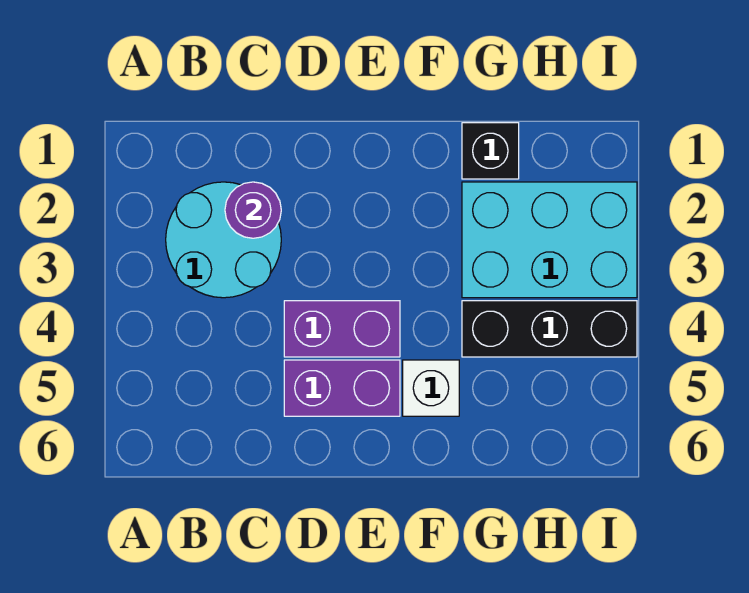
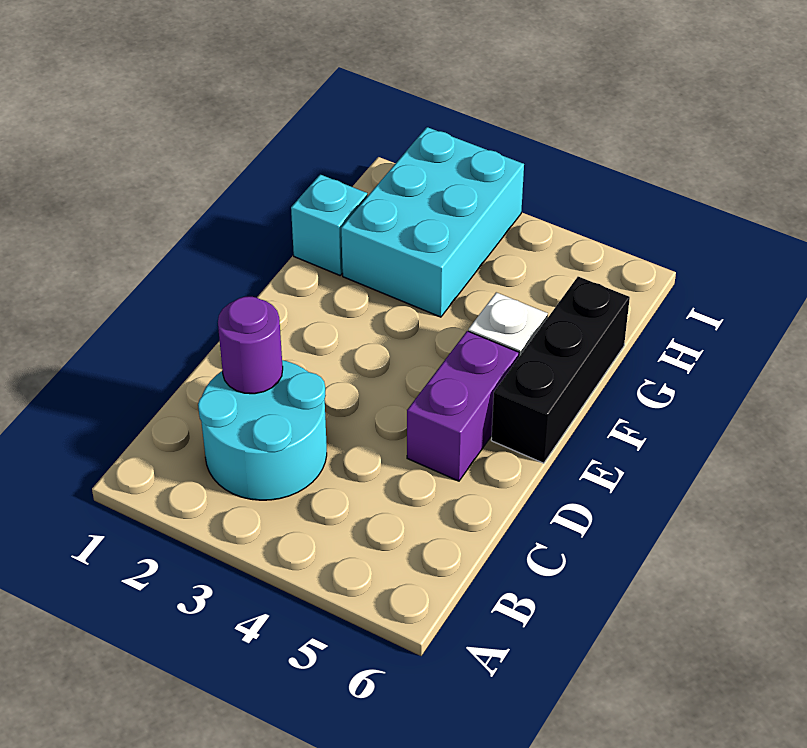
purple brick D4:E4 level 1 -> none
black brick G1 level 1 -> cyan brick G1 level 1
black brick G4:I4 level 1 -> black brick E6:G6 level 1

